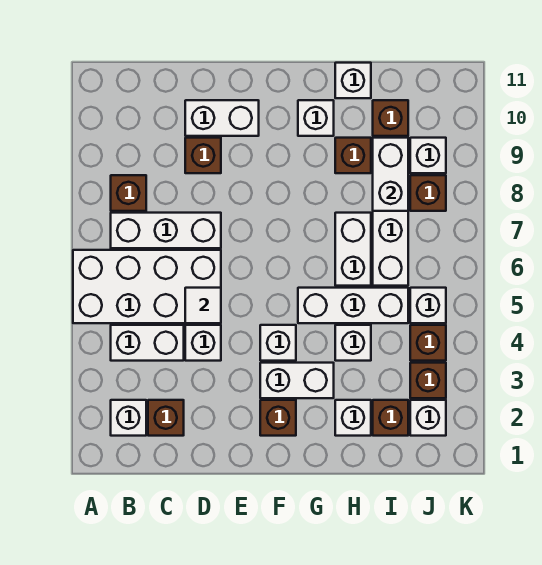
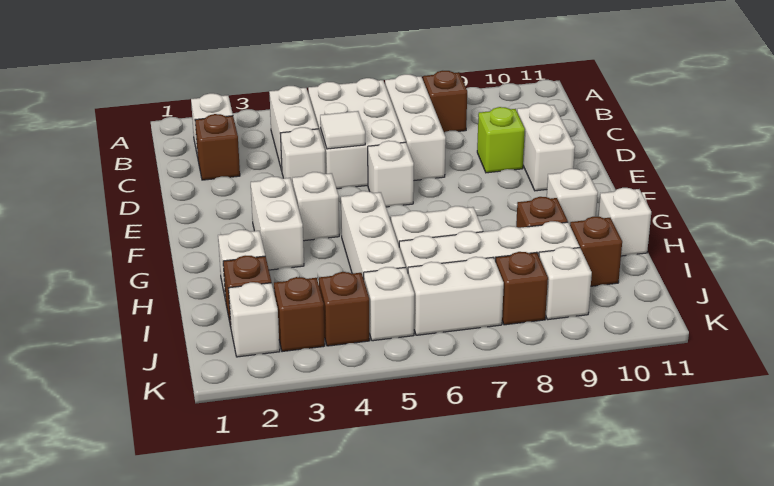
white brick A5:D6 level 1 -> white brick B5:D6 level 1
brown brick D9 level 1 -> lime brick D9 level 1
brown brick F2 level 1 -> none
white brick H4 level 1 -> white brick E6 level 1
white brick I8:I9 level 2 -> white brick J6:J7 level 1

